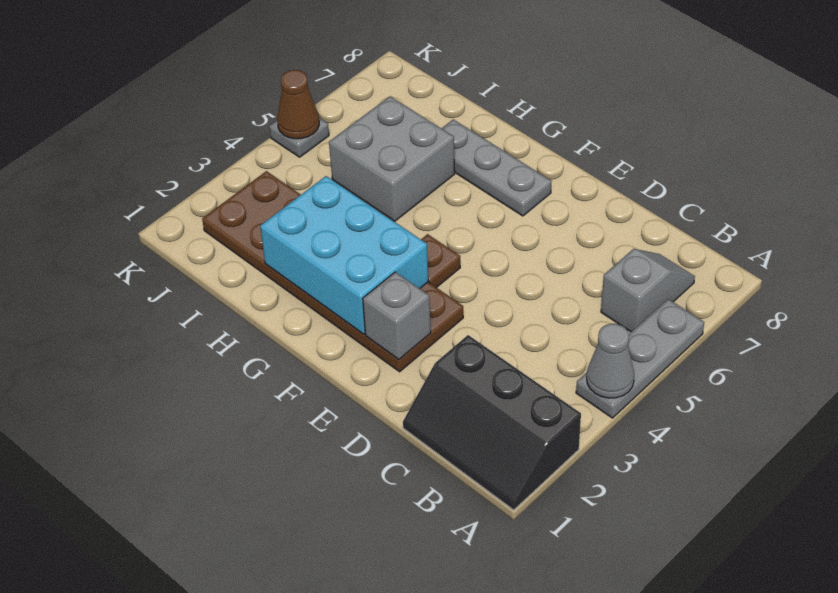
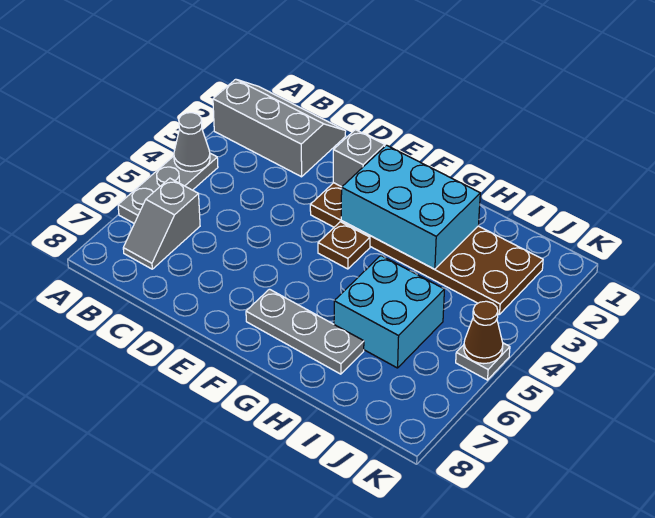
black slope A1:C2 level 1 top 2 -> grey slope A1:C2 level 1 top 2
grey brick H5:I6 level 1 -> cyan brick H5:I6 level 1

